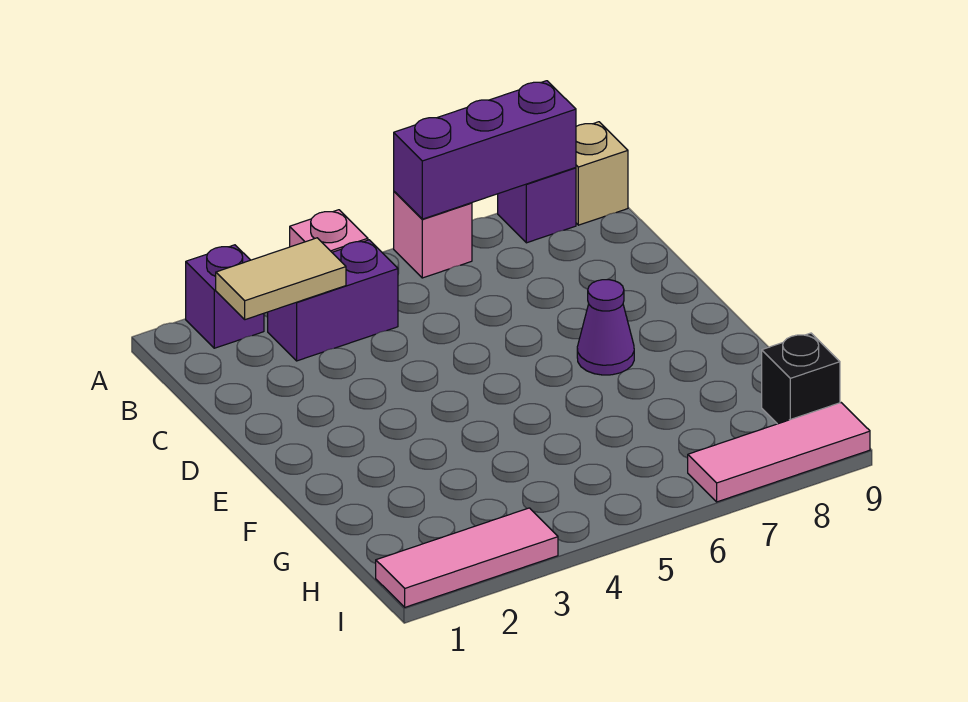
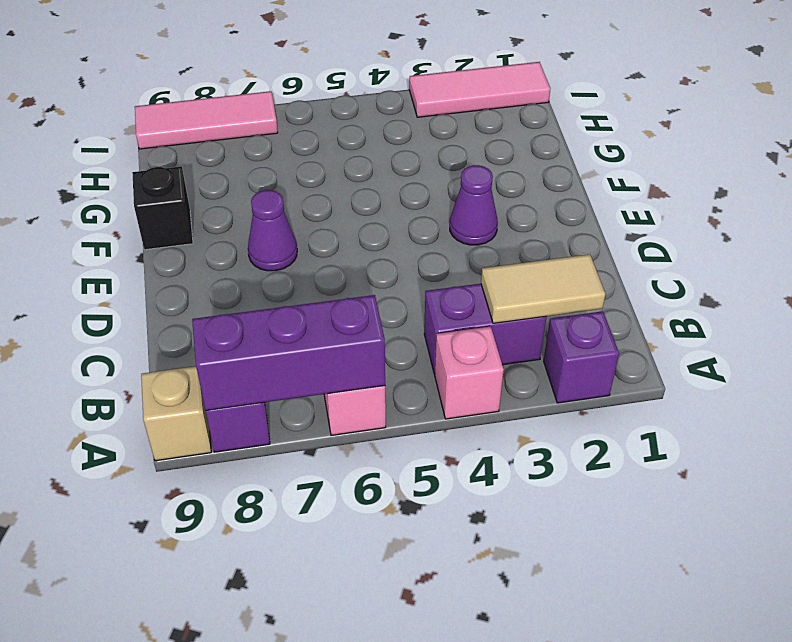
none -> purple cone E3 level 1
black brick H9 level 1 -> black brick F9 level 1

